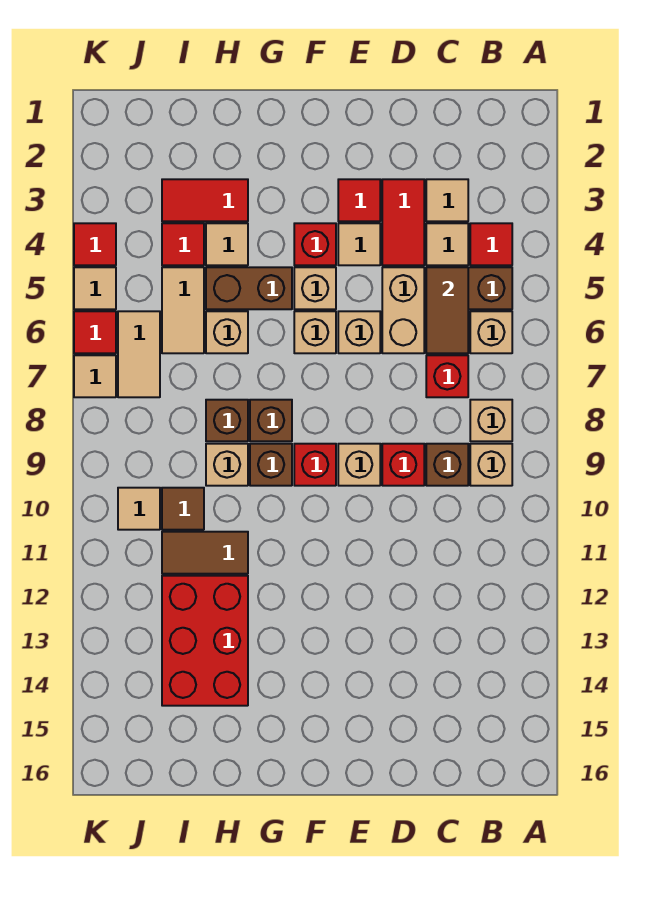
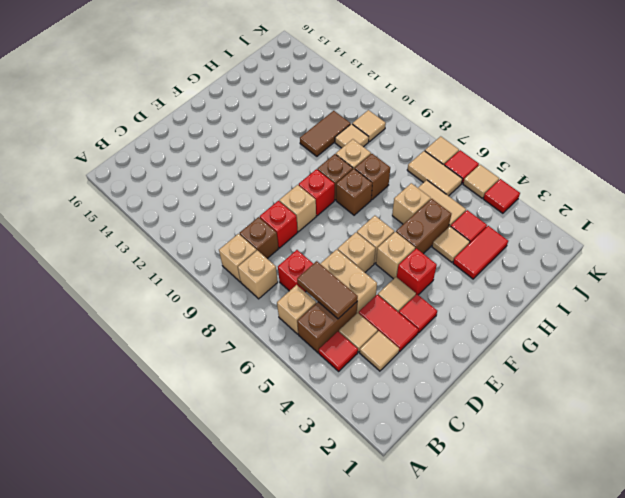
red brick H12:I14 level 1 -> none
brown tile I10 level 1 -> tan tile I10 level 1

